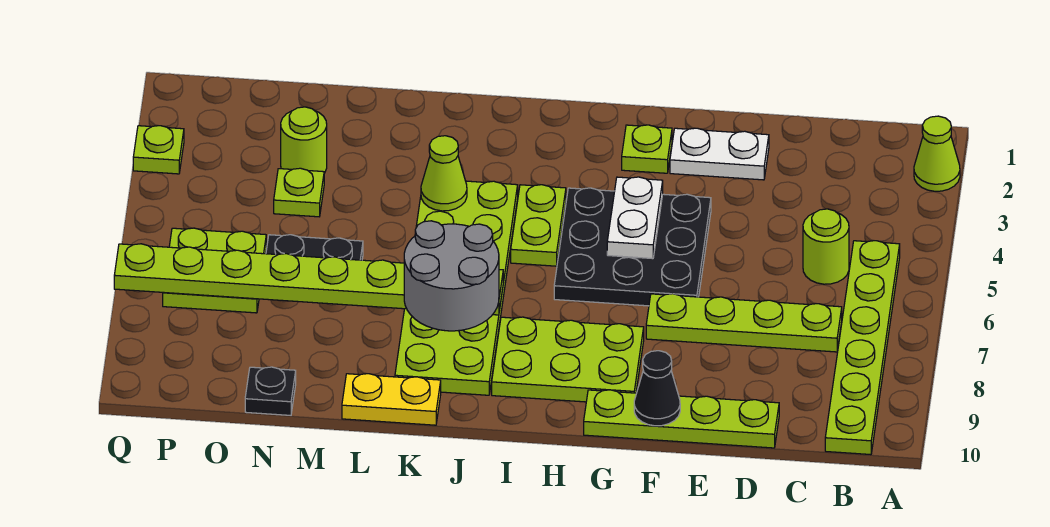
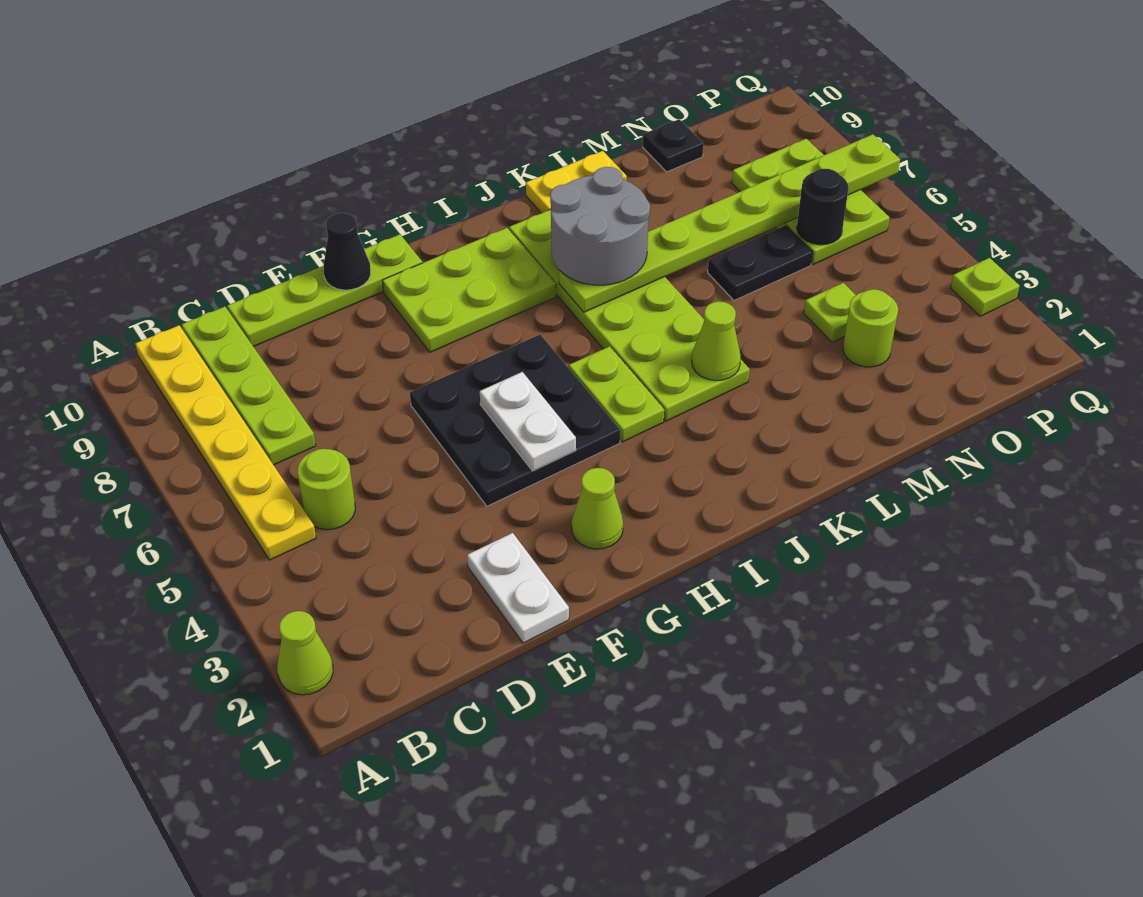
lime plate B5:B10 level 1 -> yellow plate B5:B10 level 1
lime plate C7:F7 level 1 -> lime plate C7:C10 level 1
white plate E2:F2 level 1 -> white plate E1:E2 level 1
lime plate G2 level 1 -> lime cone G2 level 1
lime plate O6:P7 level 1 -> lime plate O6:P8 level 1
none -> black round brick O6 level 2

